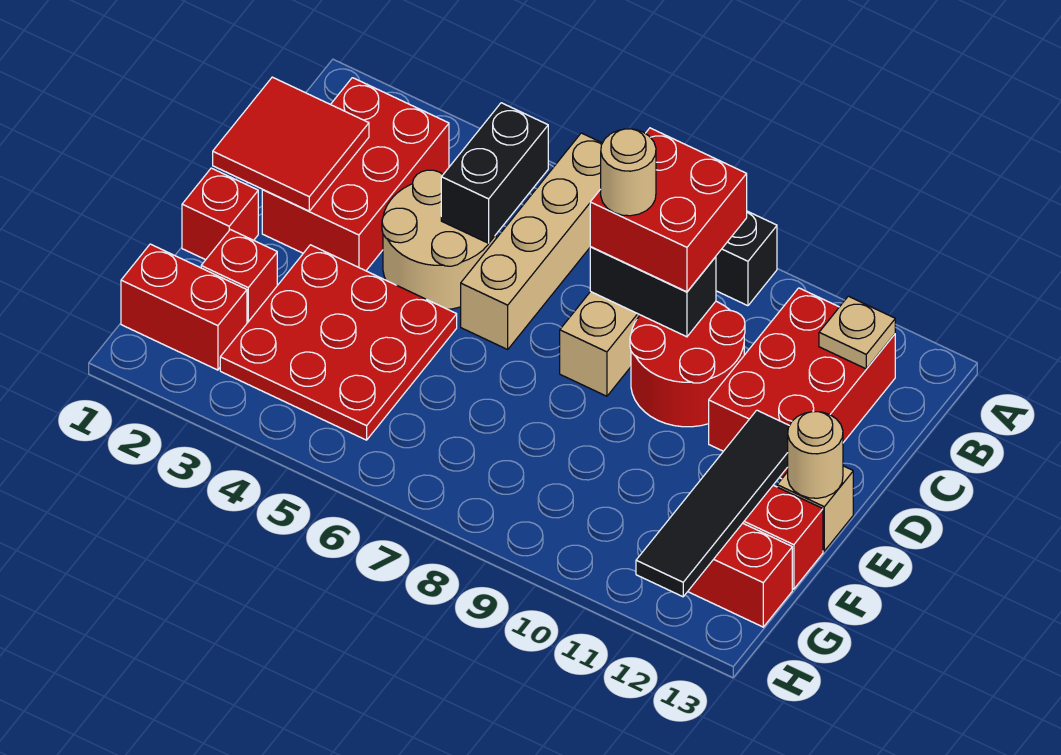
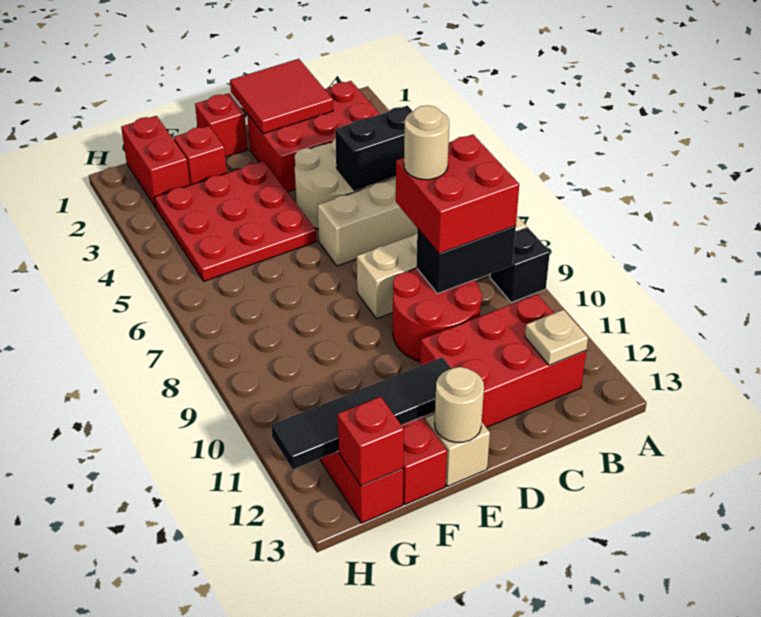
black brick C8:C9 level 2 -> black brick B9:C9 level 2
none -> red brick G13 level 2

